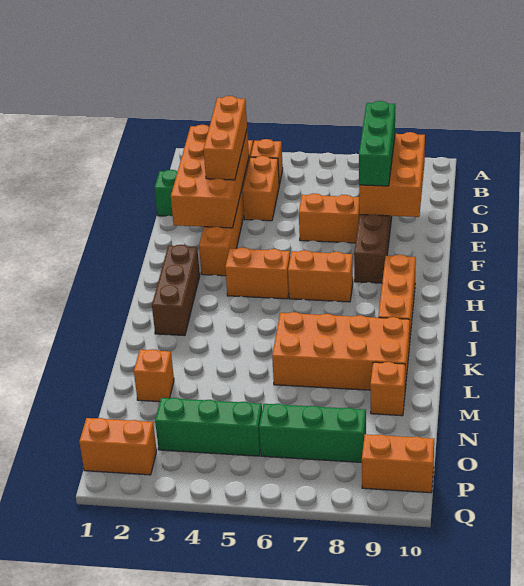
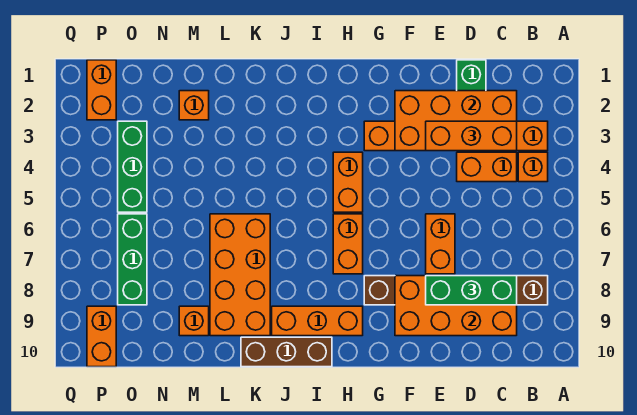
orange brick C8:E9 level 2 -> orange brick C8:F9 level 2
brown brick H2:J2 level 1 -> brown brick I10:K10 level 1

